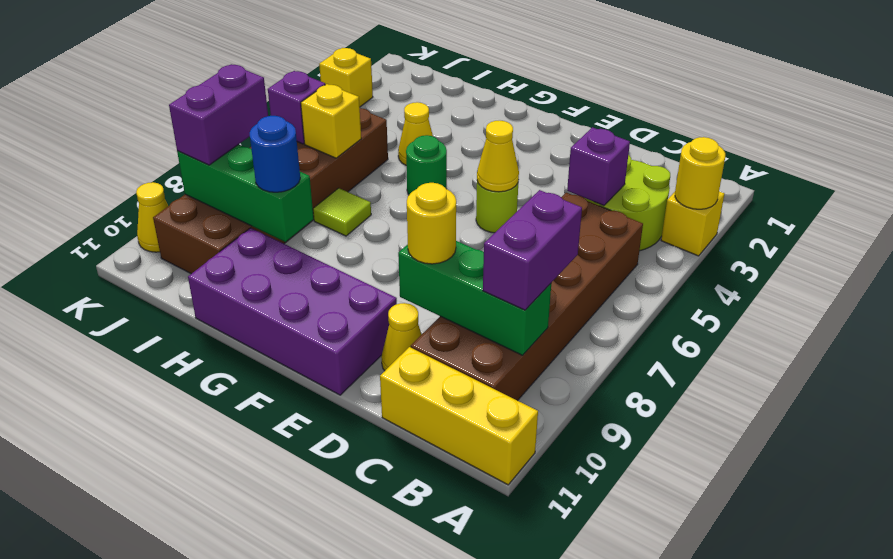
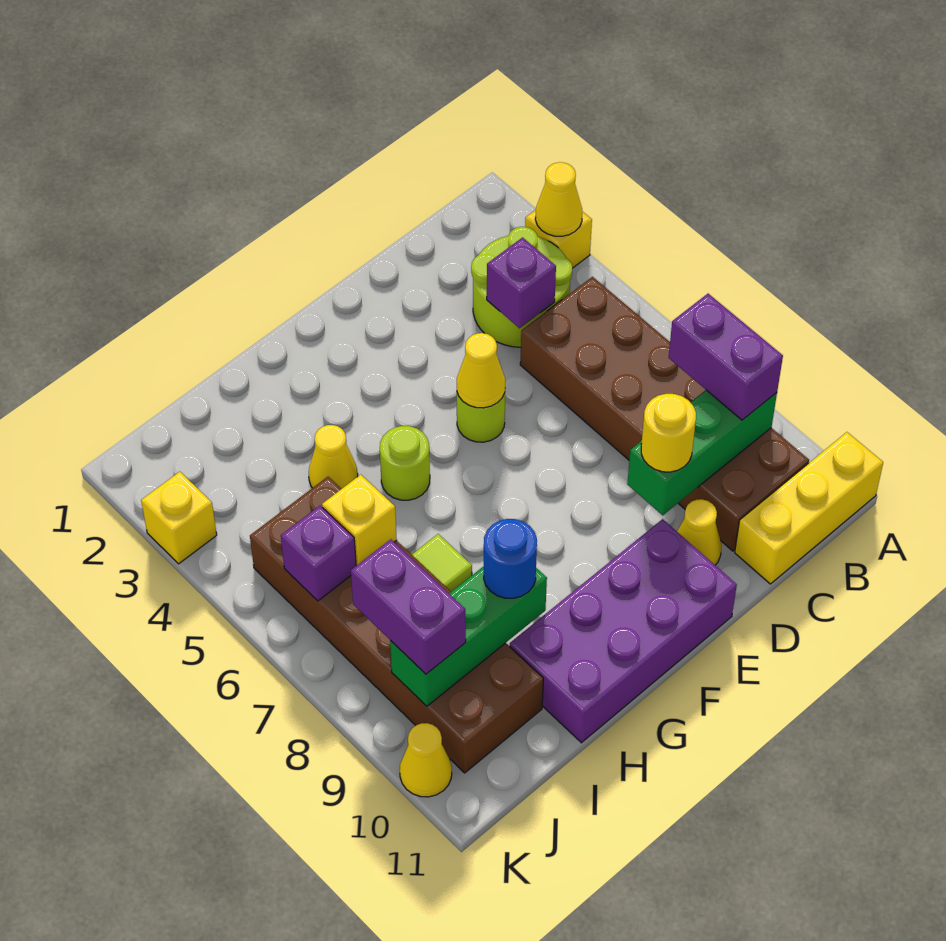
yellow round brick A3 level 2 -> yellow cone A3 level 2
green round brick G5 level 1 -> lime round brick G5 level 1

